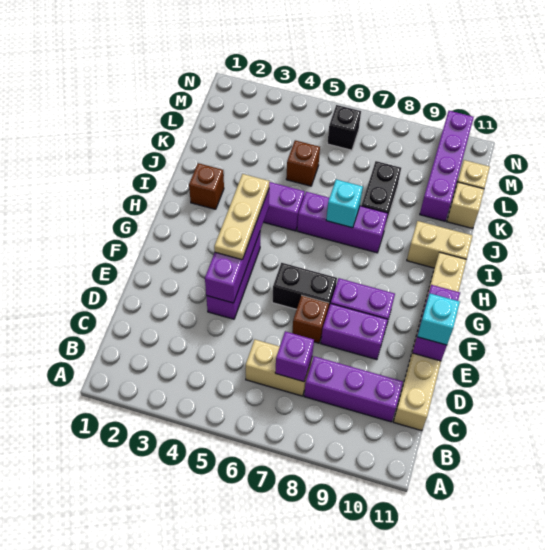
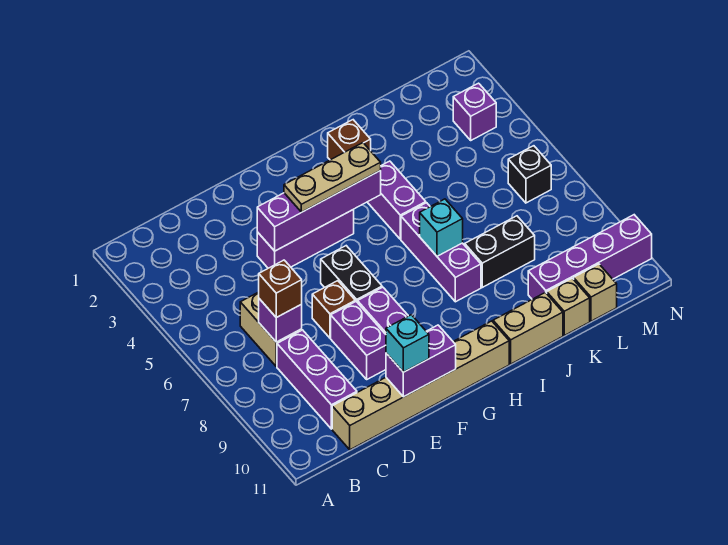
tan brick I10:I11 level 1 -> tan brick I11:J11 level 1
brown brick K5 level 1 -> brown brick C7 level 3
none -> purple brick M3 level 1

